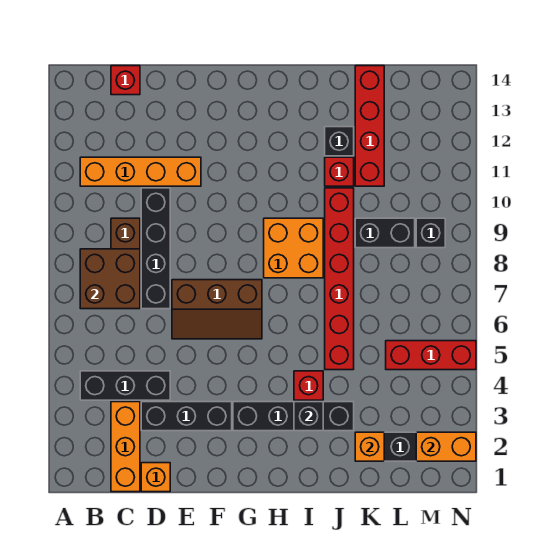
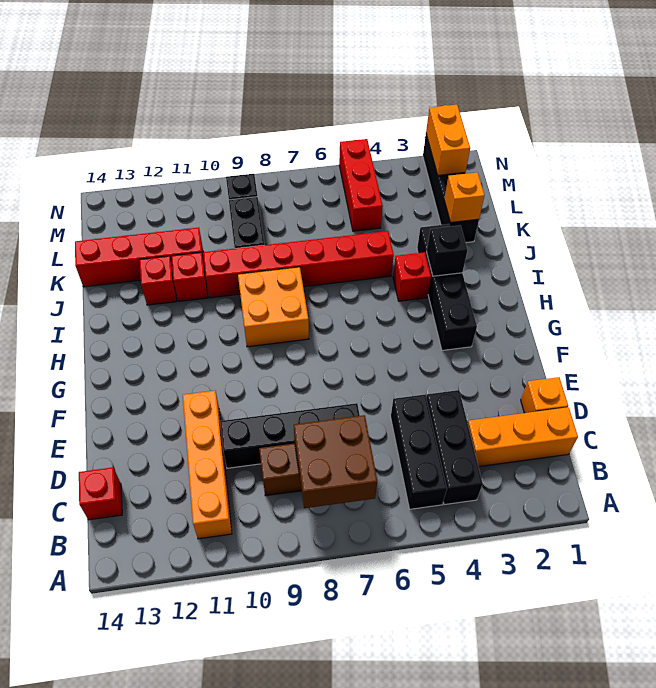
black brick D3:F3 level 1 -> black brick B5:D5 level 1
brown slope E6:G7 level 1 top 7 -> none
black brick J12 level 1 -> red brick J12 level 1

